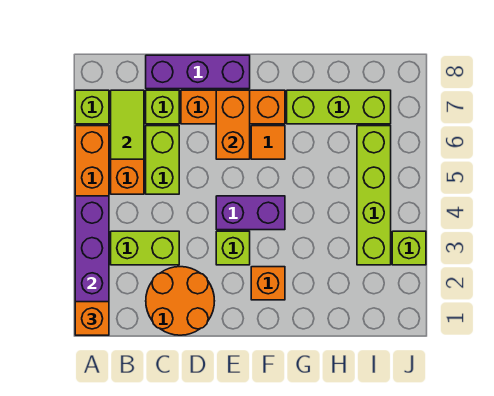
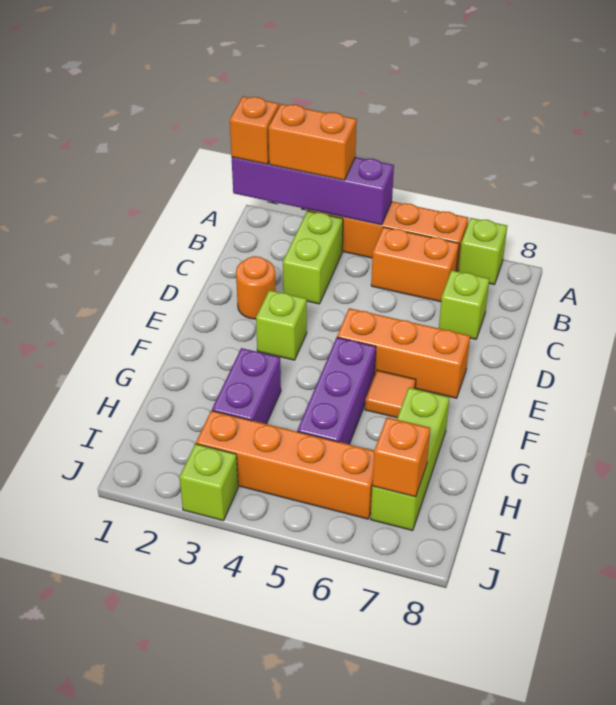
lime tile B6:B7 level 2 -> none
orange round brick C1:D2 level 1 -> orange round brick D2 level 1
lime brick C5:C6 level 1 -> none
purple brick C8:E8 level 1 -> purple brick F5:H5 level 1
orange brick D7:F7 level 1 -> orange brick E5:E7 level 1
purple brick E4:F4 level 1 -> purple brick G3:H3 level 1
orange brick E6:E7 level 2 -> orange brick A2:A3 level 3
orange brick F2 level 1 -> orange brick I7 level 2
lime brick I3:I6 level 1 -> orange brick I3:I6 level 1

